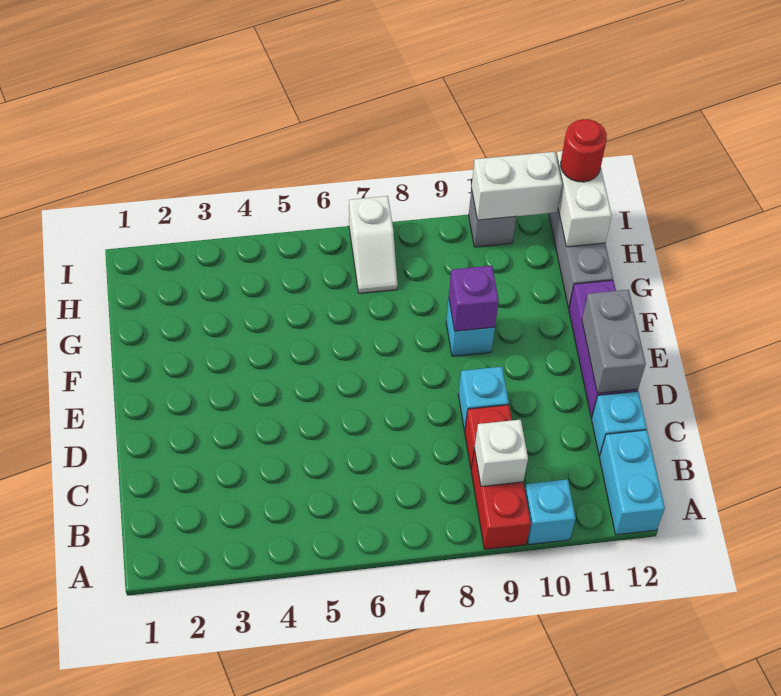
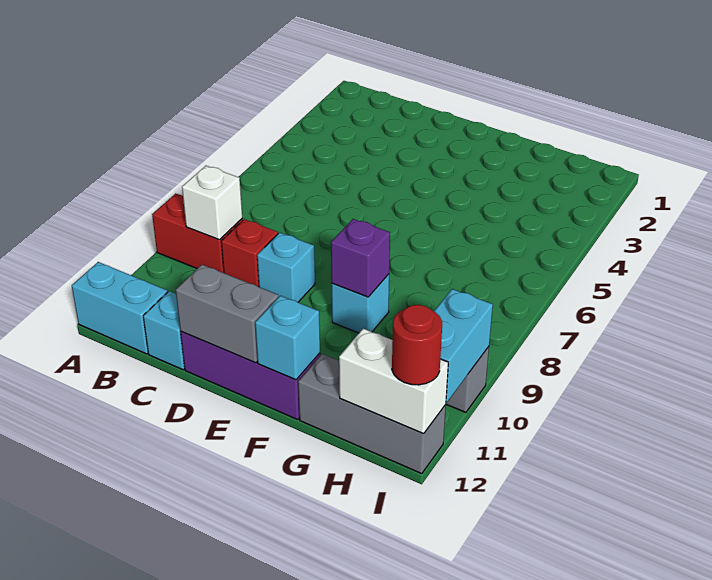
cyan brick A10 level 1 -> cyan brick F12 level 2
white slope H7:I7 level 1 top I -> none
white brick I10:I11 level 2 -> cyan brick I10:I11 level 2

